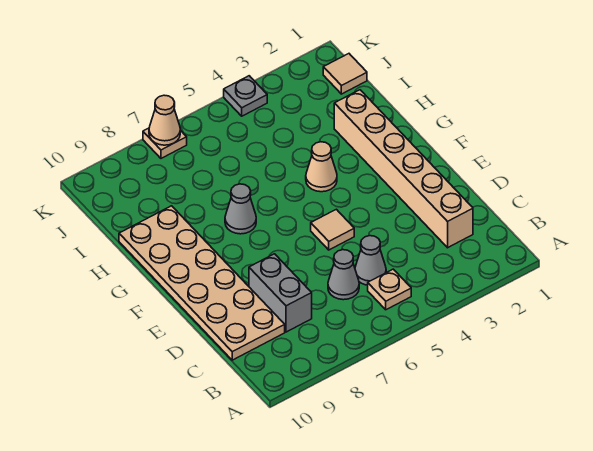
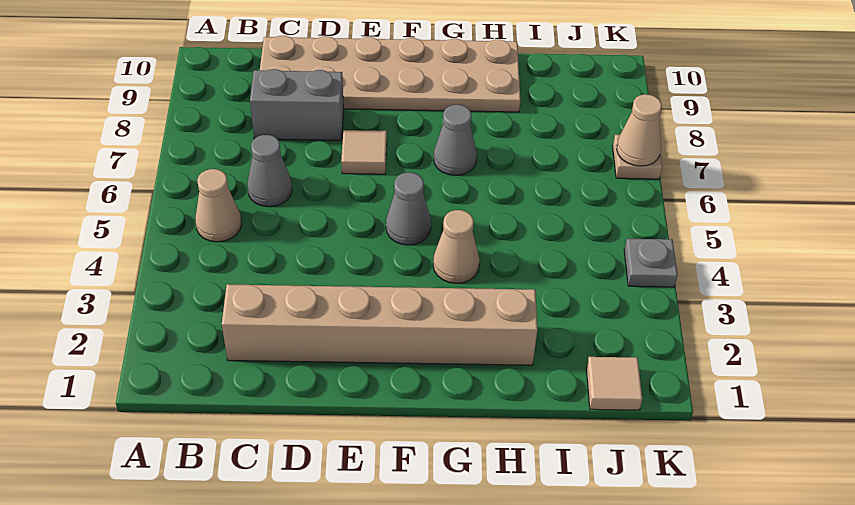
tan plate B5 level 1 -> tan cone B5 level 1
grey cone C5 level 1 -> grey cone F5 level 1
tan tile E5 level 1 -> tan tile E7 level 1

